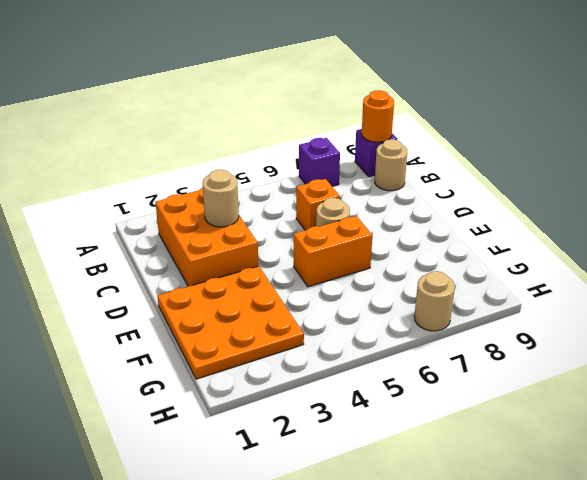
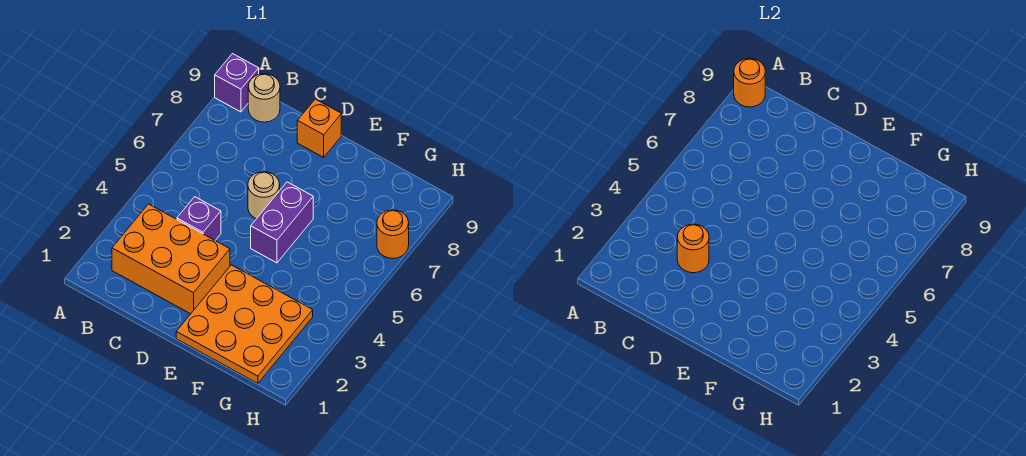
purple brick A7 level 1 -> purple brick C4 level 1
tan round brick C3 level 2 -> orange round brick C3 level 2
orange brick C6 level 1 -> orange brick D9 level 1
orange brick E5:E6 level 1 -> purple brick E5:E6 level 1
tan round brick H7 level 1 -> orange round brick H7 level 1

